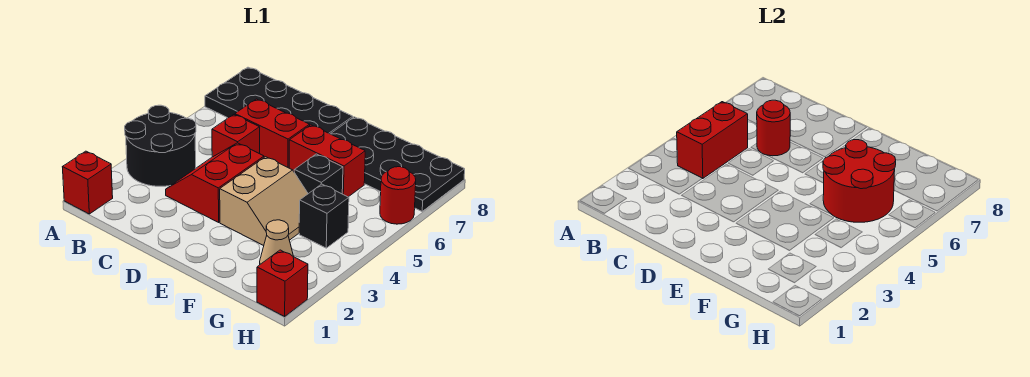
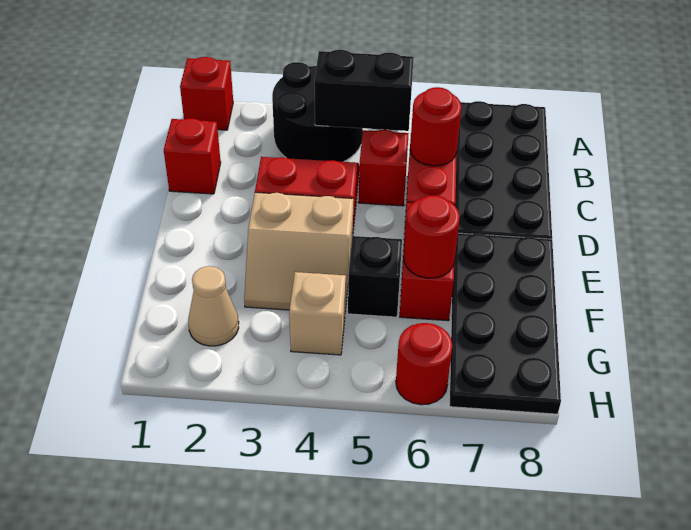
red brick B4:B5 level 2 -> black brick B4:B5 level 2
red round brick F5:G6 level 2 -> red round brick F6 level 2
black brick G4 level 1 -> tan brick G4 level 1
red brick H1 level 1 -> red brick C1 level 1

